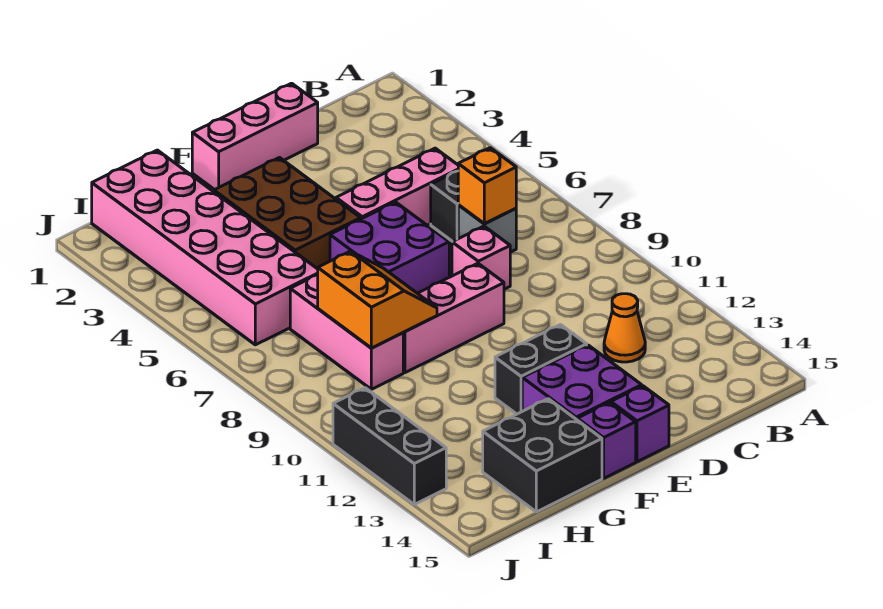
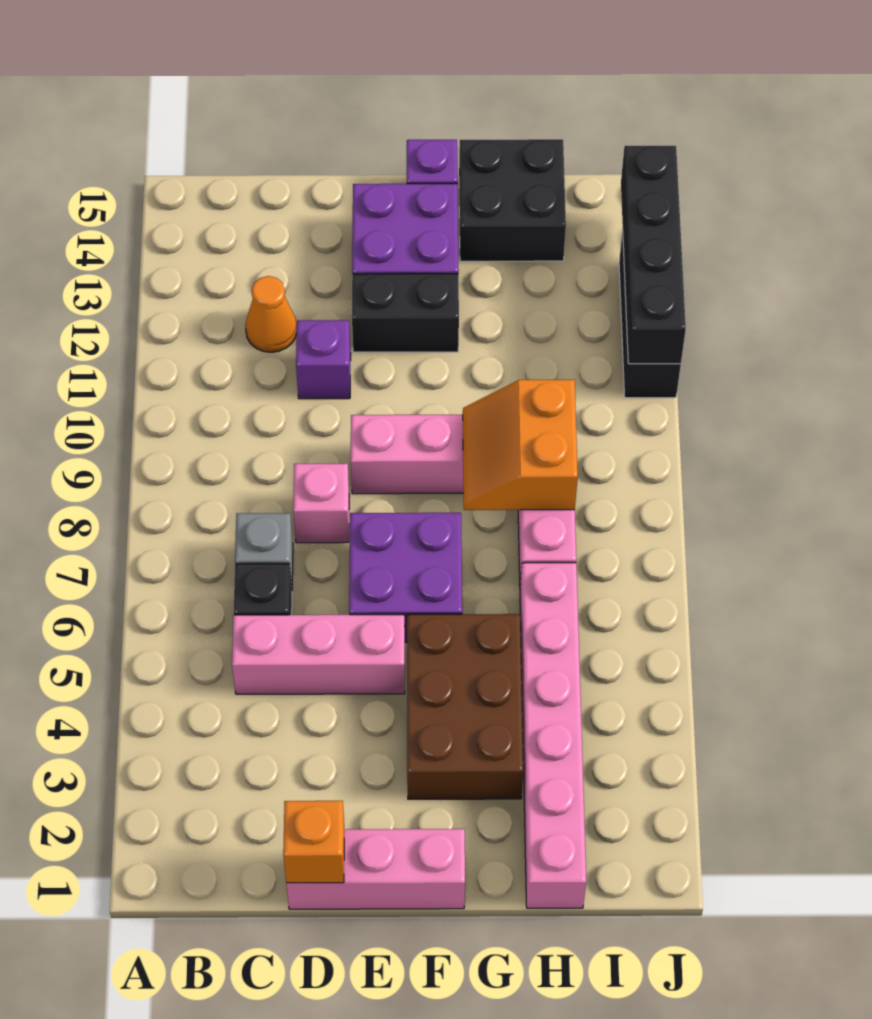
orange brick C7 level 2 -> orange brick D1 level 2
purple brick E15 level 1 -> purple brick D11 level 1
pink brick H1:I6 level 1 -> pink brick H1:H6 level 1
none -> black brick J11:J14 level 2

